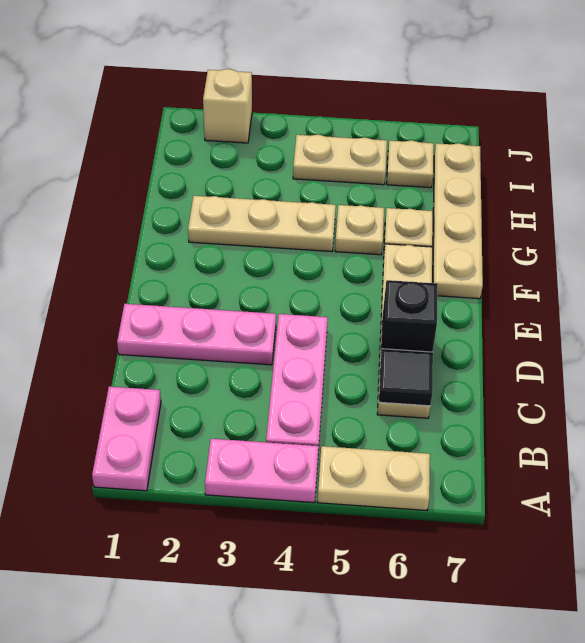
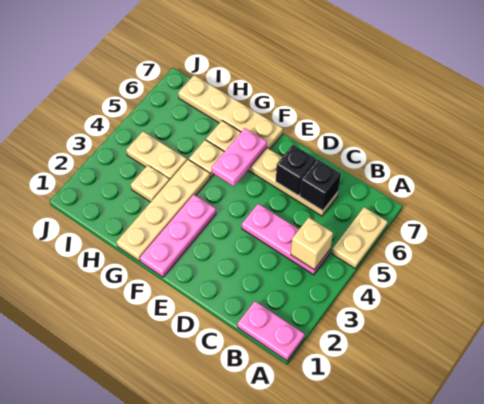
pink plate A3:A4 level 1 -> pink plate F5:F6 level 2
black tile C6 level 2 -> black brick C6 level 2
pink plate D1:D3 level 1 -> pink plate F1:F3 level 1
tan plate G2:G4 level 1 -> tan plate G1:G4 level 1
tan plate I4:I5 level 1 -> tan plate H4:I4 level 1
tan plate I6 level 1 -> tan plate H3 level 1
tan brick J2 level 1 -> tan brick B4 level 2

